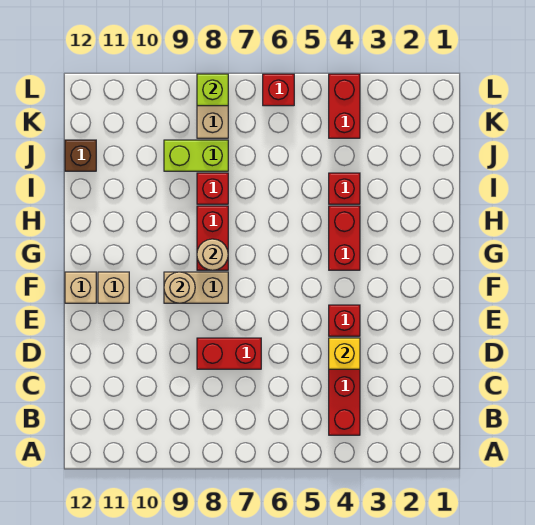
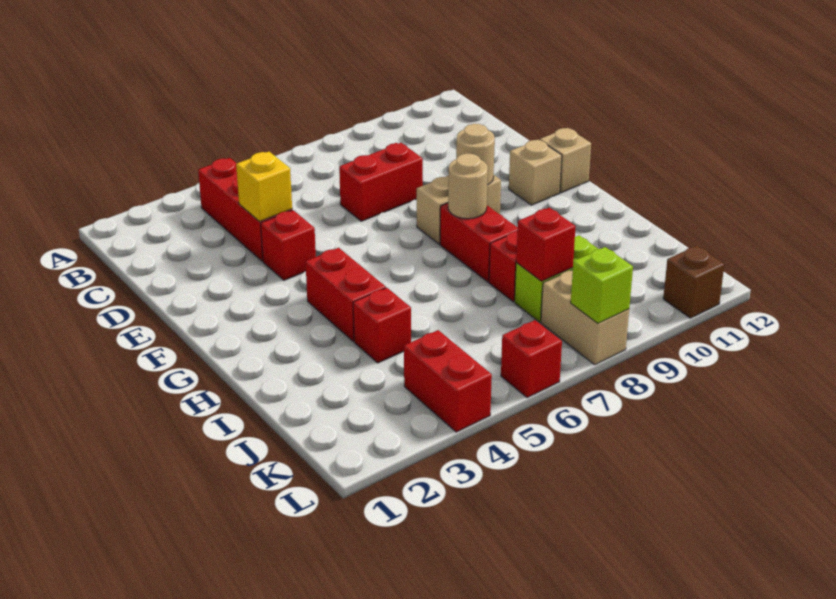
none -> red brick J8 level 2
brown brick J12 level 1 -> brown brick L11 level 1

